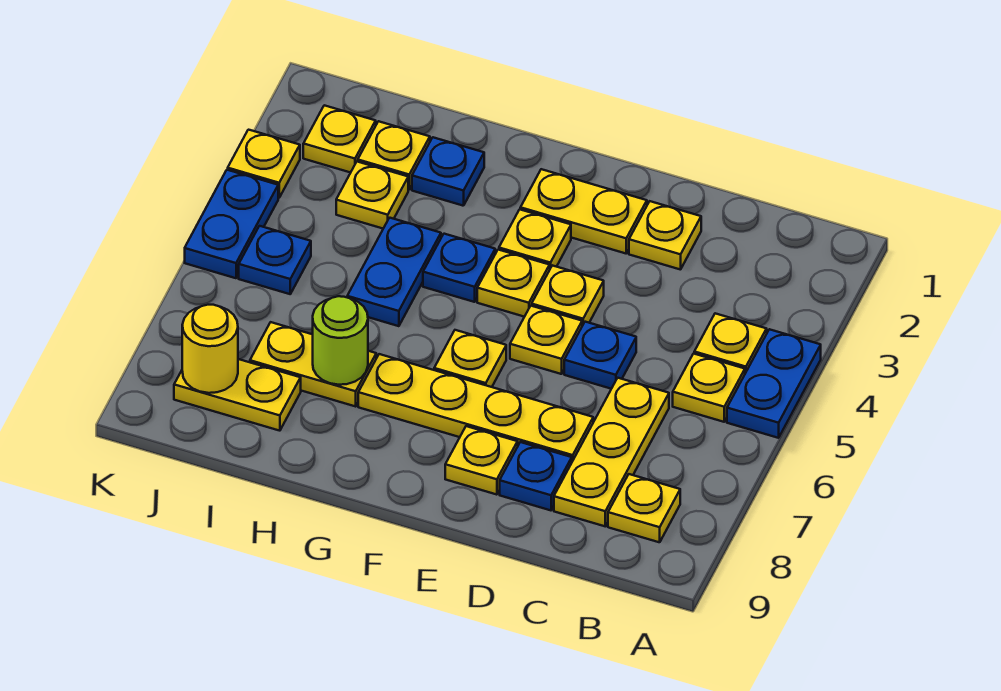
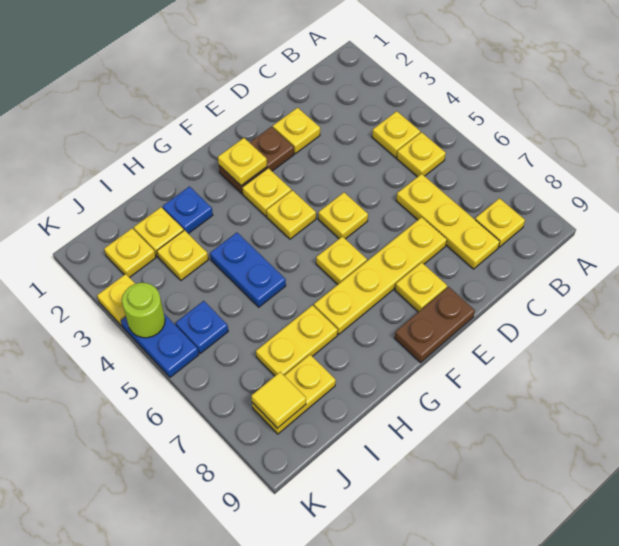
blue plate A4:A5 level 1 -> none
blue plate D5 level 1 -> none
blue plate D8 level 1 -> none
yellow plate E2:F2 level 1 -> brown plate E2:F2 level 1
yellow plate E4 level 1 -> yellow plate F2 level 2
none -> brown plate E9:F9 level 1
blue plate G4 level 1 -> none
lime round brick H7 level 2 -> lime round brick K4 level 2
yellow round brick J8 level 2 -> yellow tile J8 level 2

